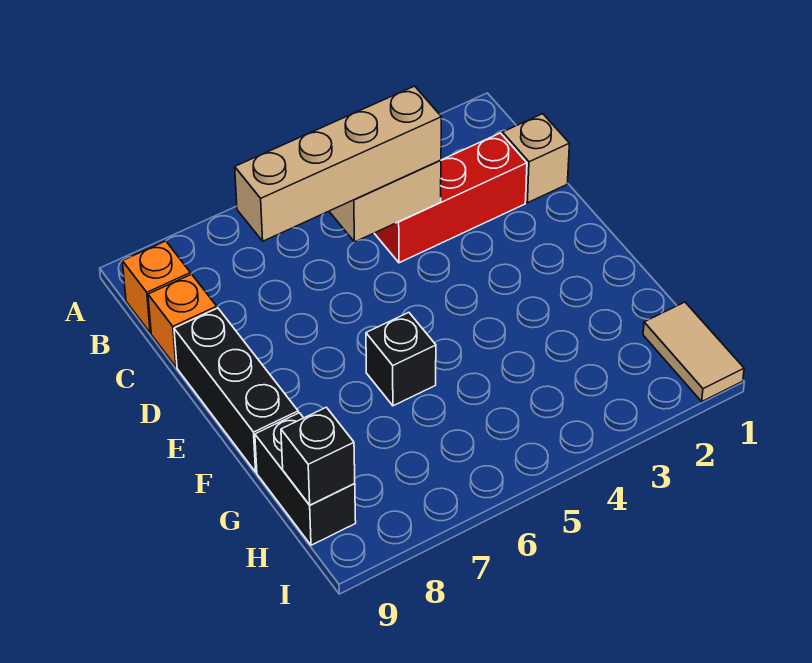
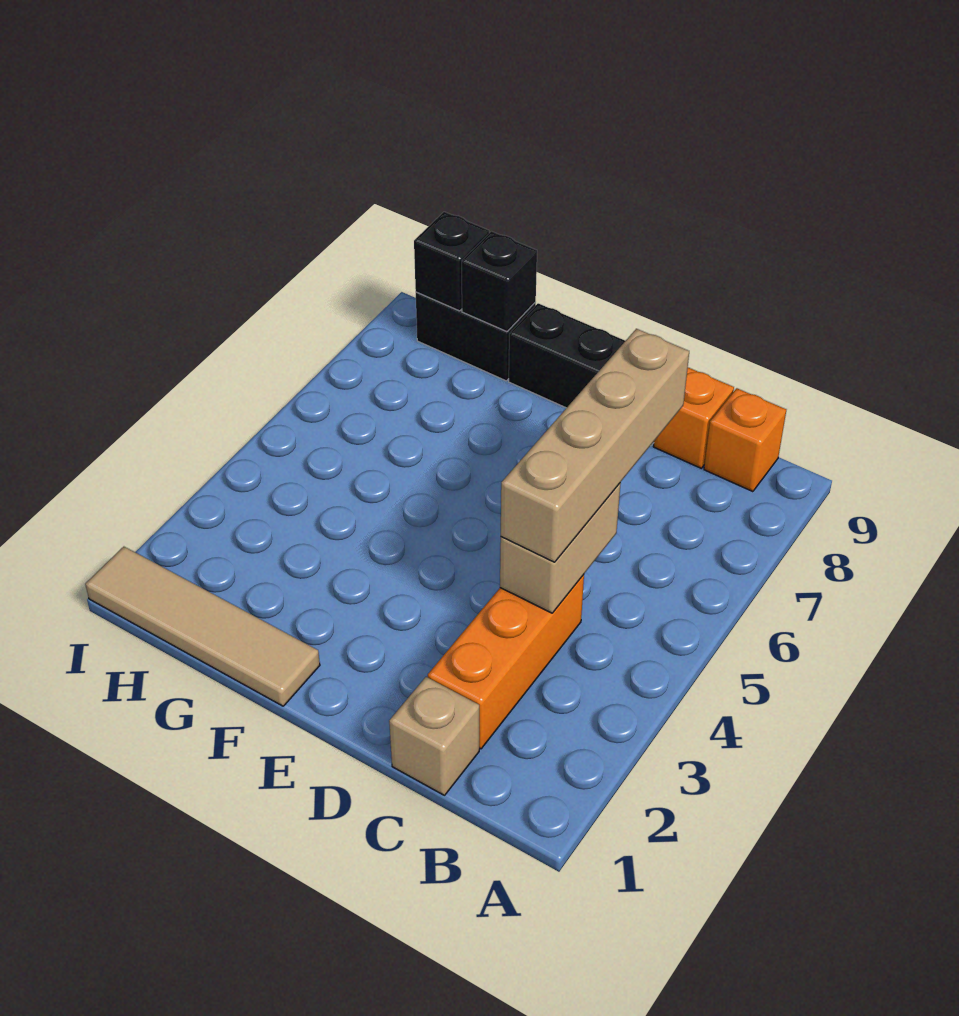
red brick C2:C4 level 1 -> orange brick C2:C4 level 1
black brick F6 level 1 -> black brick G9 level 2
tan tile H1:I1 level 1 -> tan tile F1:I1 level 1

